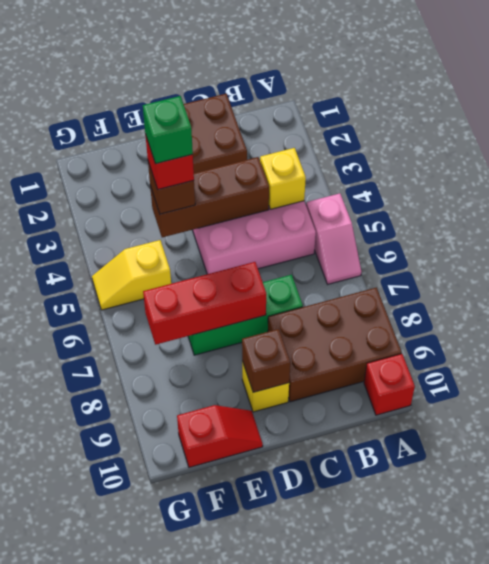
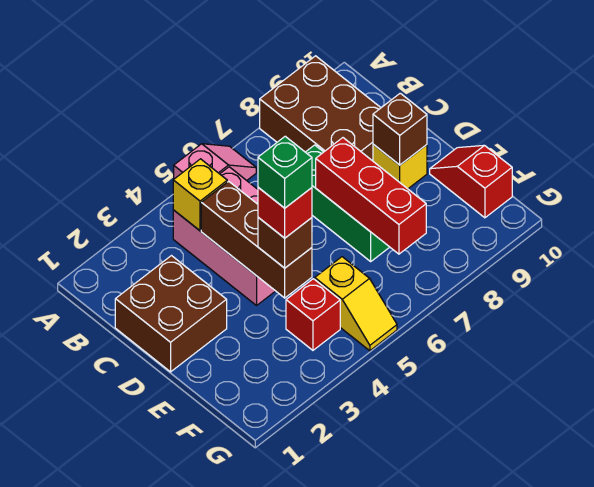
red brick A10 level 1 -> red brick F4 level 1

